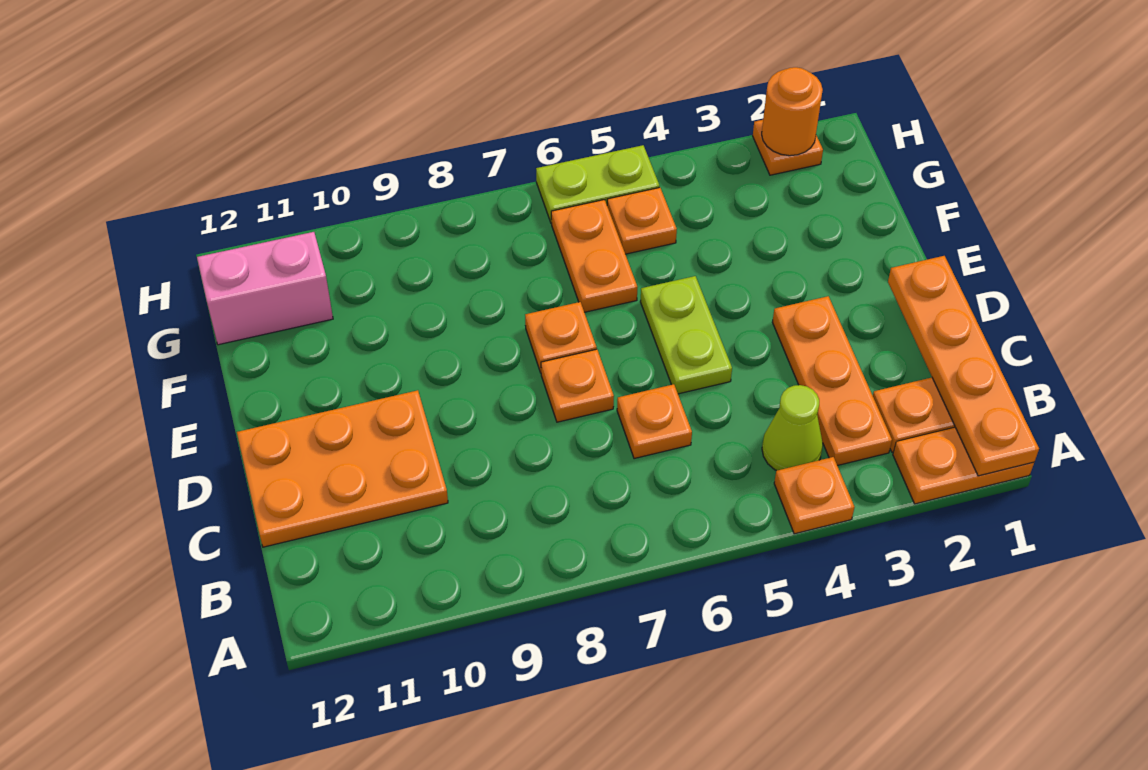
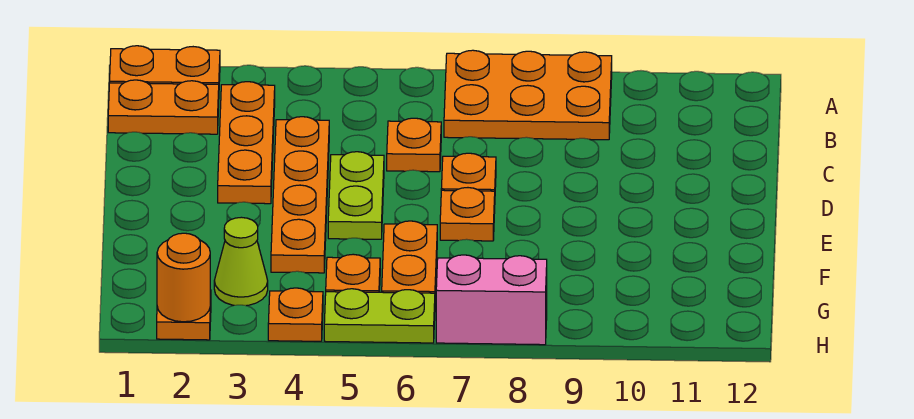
orange plate A1:D1 level 2 -> orange plate C4:F4 level 1
orange plate A4 level 1 -> orange plate H4 level 1
lime cone B4 level 1 -> lime cone G3 level 1
orange plate C10:D12 level 1 -> orange plate A7:B9 level 1
pink brick G11:G12 level 1 -> pink brick H7:H8 level 1

